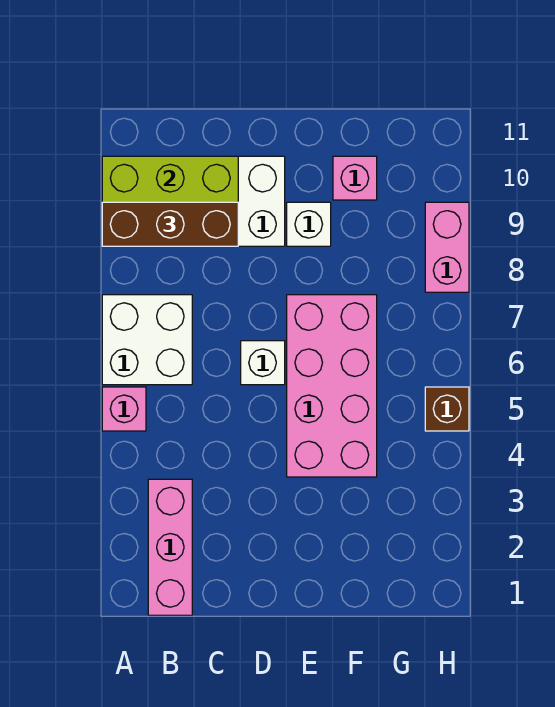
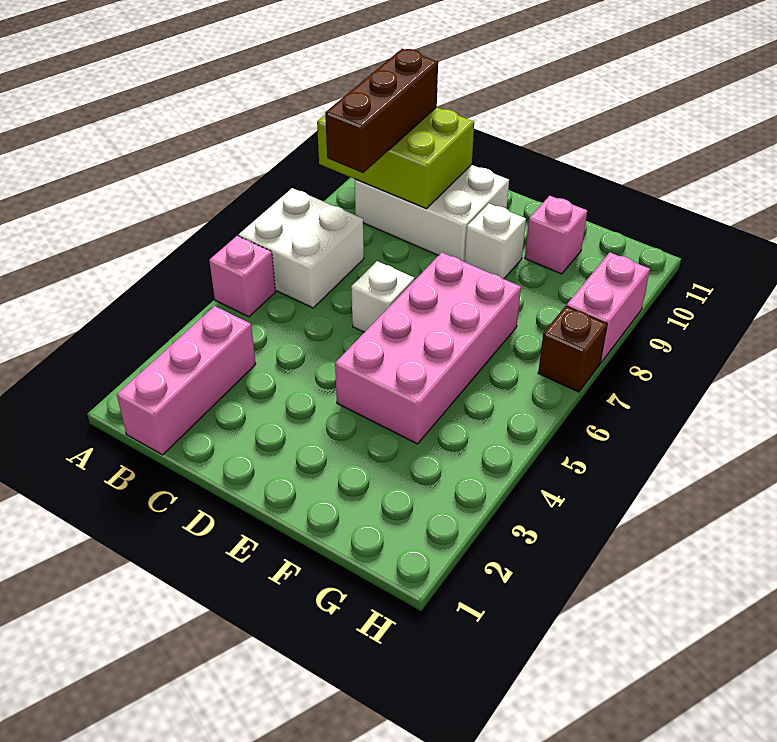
brown brick A9:C9 level 3 -> brown brick B8:B10 level 3
brown brick H5 level 1 -> brown brick H7 level 1

